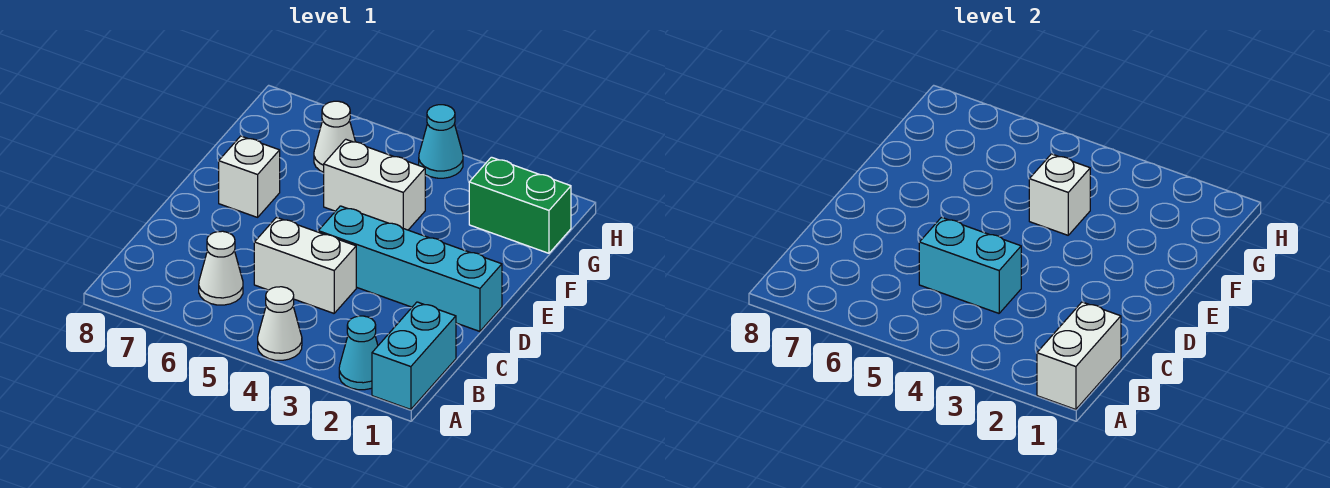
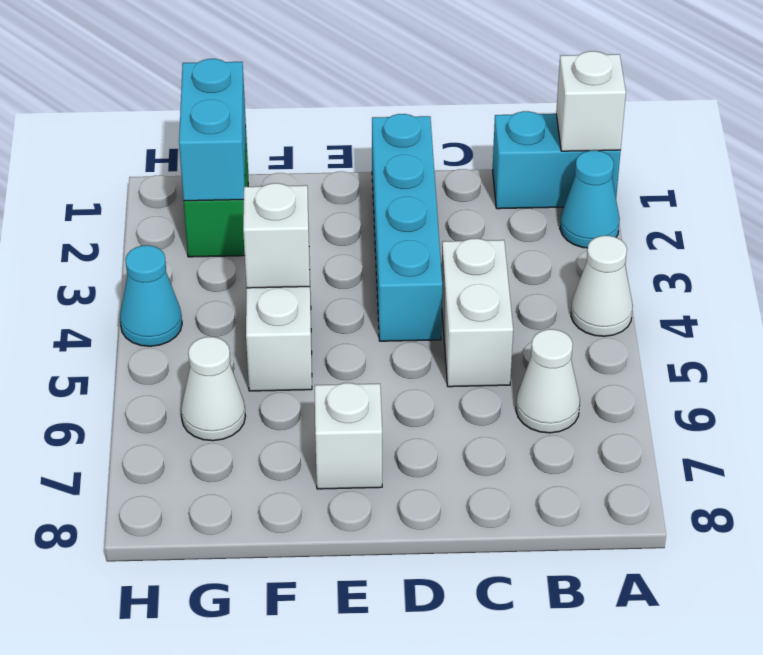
white brick A1:B1 level 2 -> white brick A1 level 2
cyan brick C4:C5 level 2 -> cyan brick G1:G2 level 2

